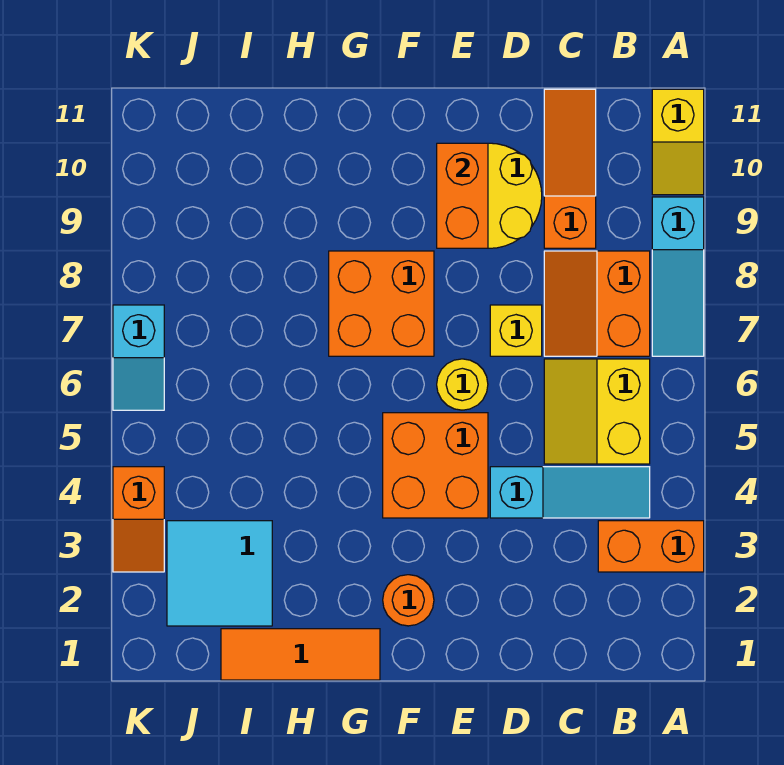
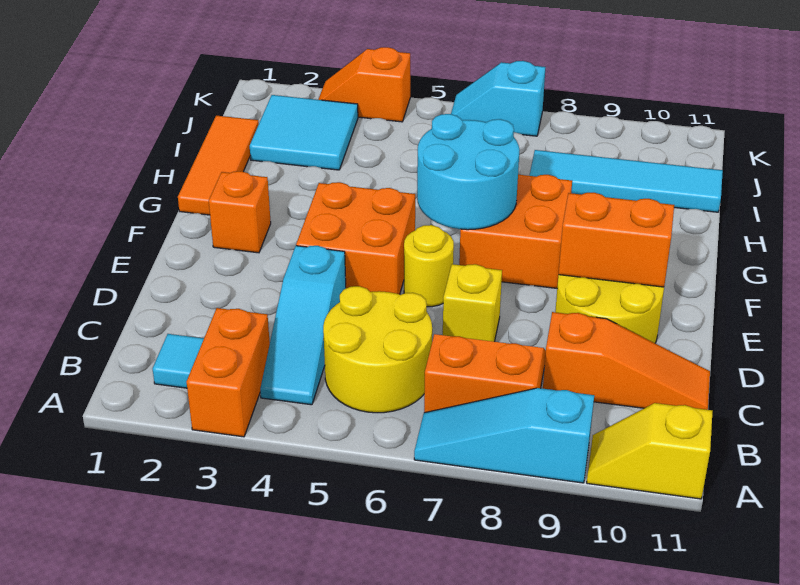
none -> cyan tile B2 level 1
yellow slope B5:C6 level 1 top B -> yellow round brick B5:C6 level 1
orange round brick F2 level 1 -> orange brick F2 level 1
none -> cyan round brick F6:G7 level 2
none -> cyan tile I8:I11 level 1

